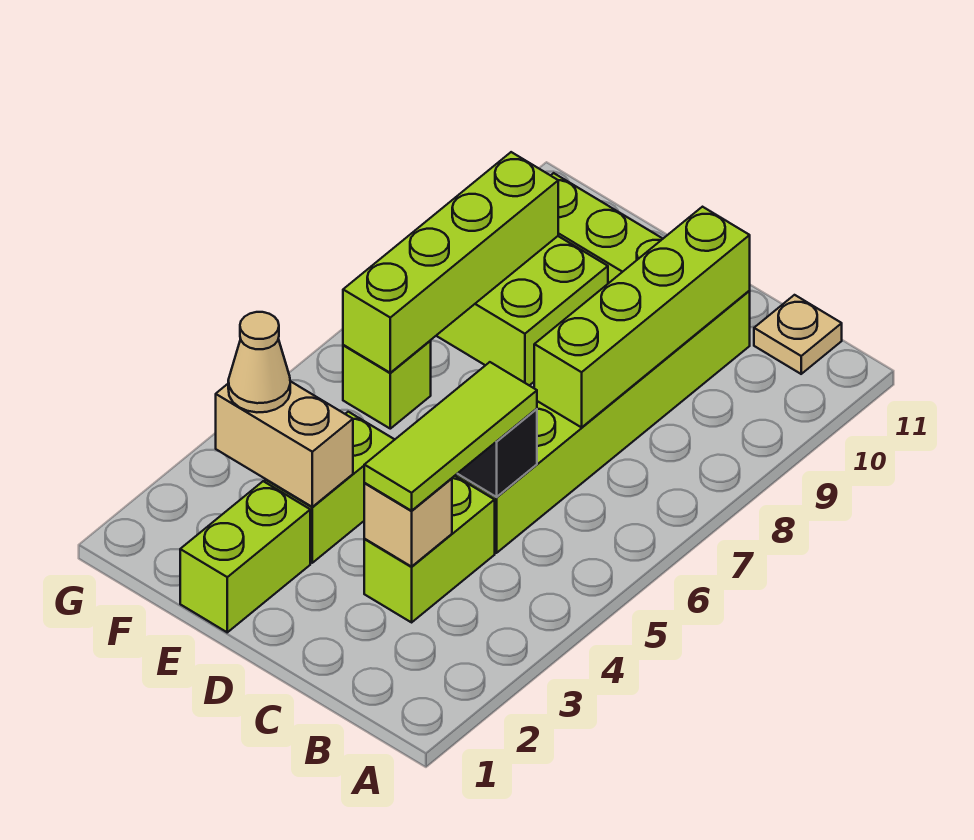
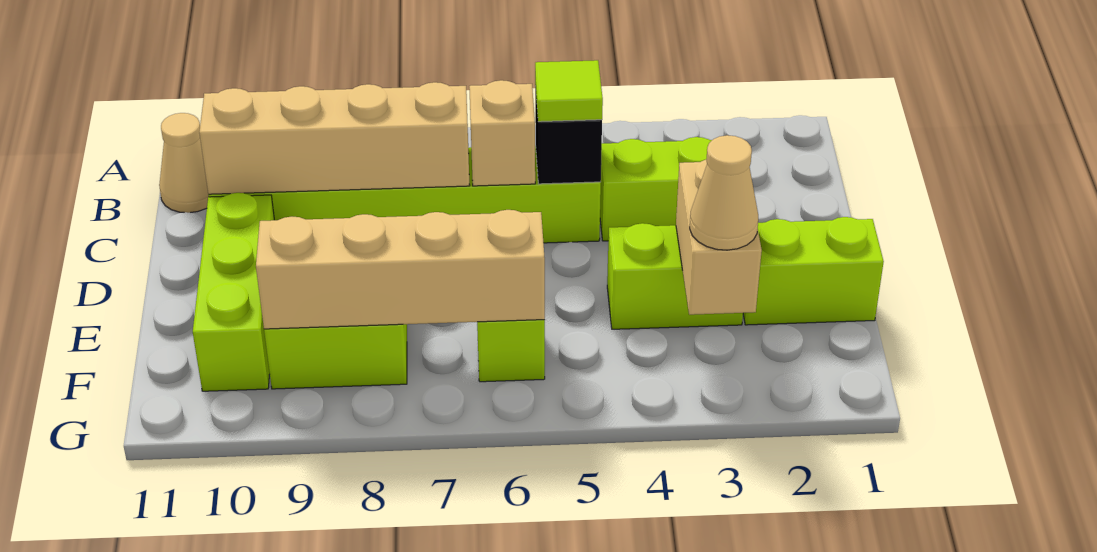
tan plate B11 level 1 -> tan cone B11 level 1
tan brick C3 level 2 -> tan brick C6 level 2
lime tile C3:C5 level 3 -> lime tile C5 level 3
lime brick C7:C10 level 2 -> tan brick C7:C10 level 2
lime brick F6:F9 level 2 -> tan brick F6:F9 level 2

